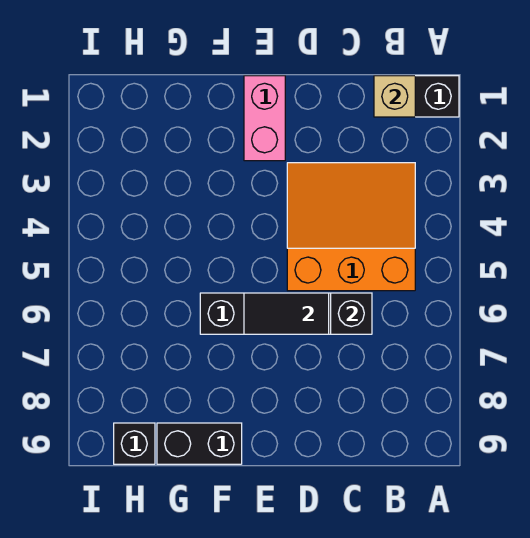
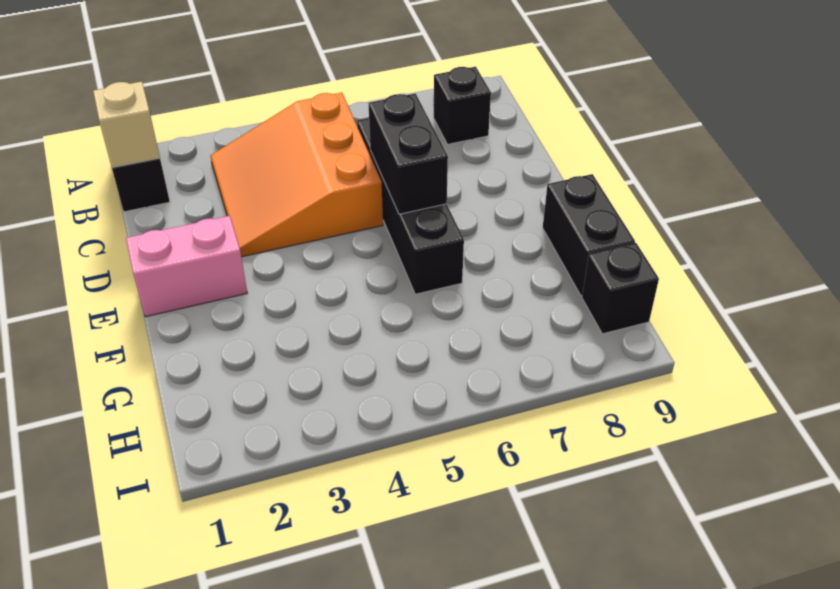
black brick C6 level 2 -> black brick B8 level 1
black tile D6:E6 level 2 -> black brick D6:E6 level 2

